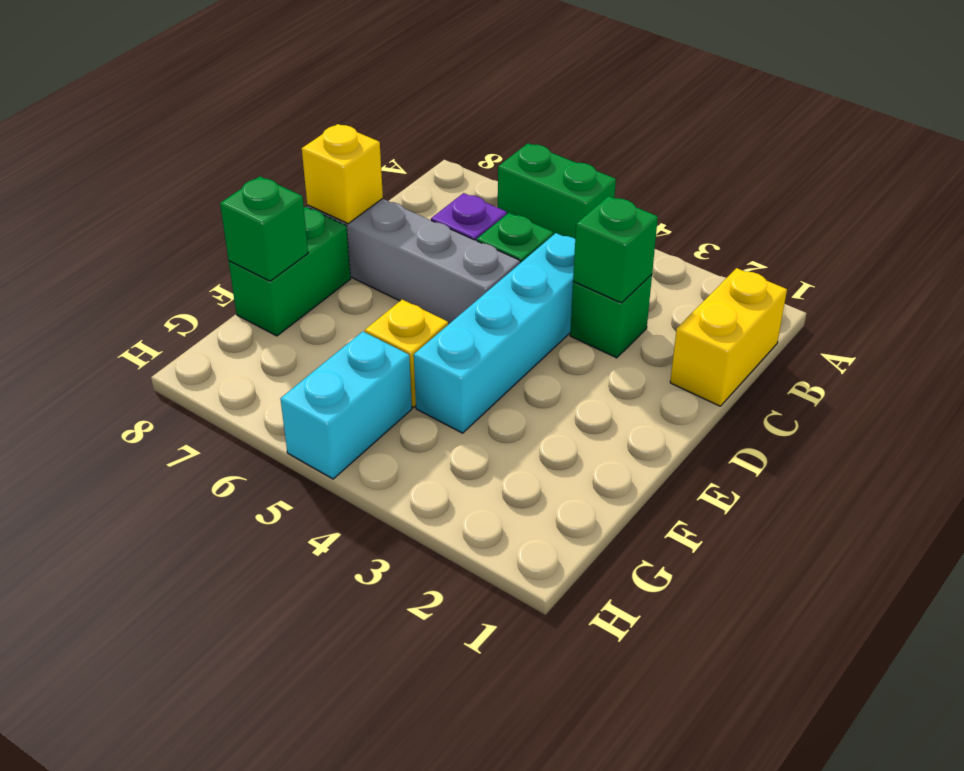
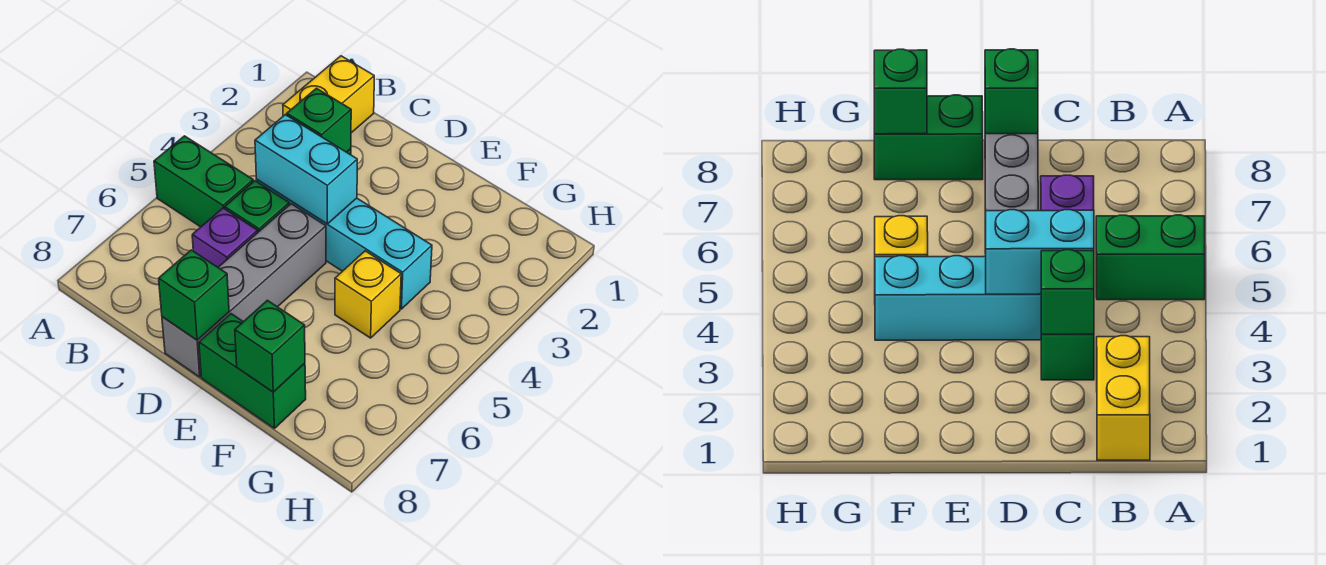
green brick A5:A6 level 1 -> green brick A5:B5 level 1
yellow brick B1:C1 level 1 -> yellow brick B1:B2 level 1
yellow brick D8 level 2 -> green brick D8 level 2
cyan brick G5:H5 level 1 -> cyan brick C4:D4 level 2

